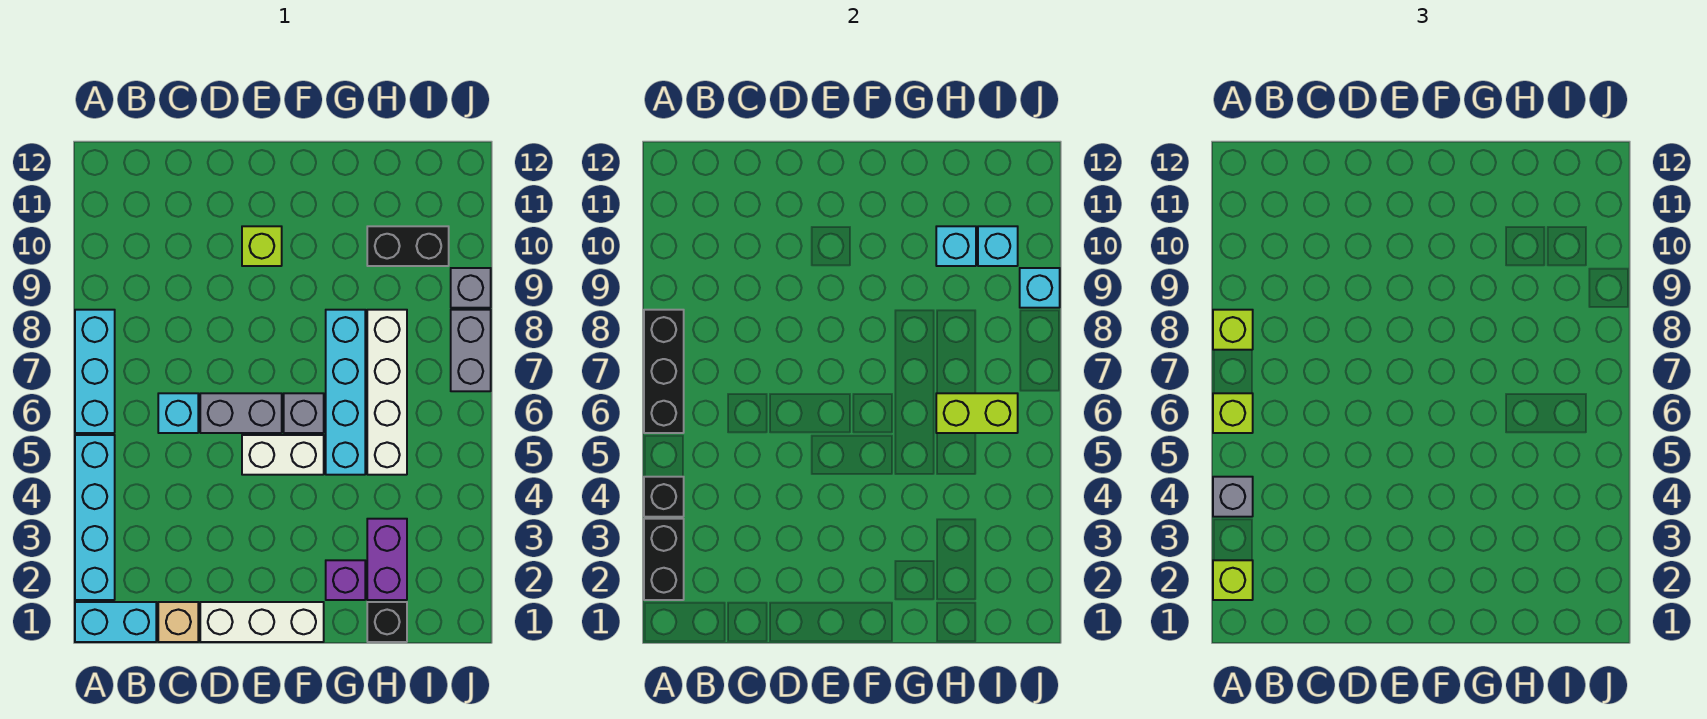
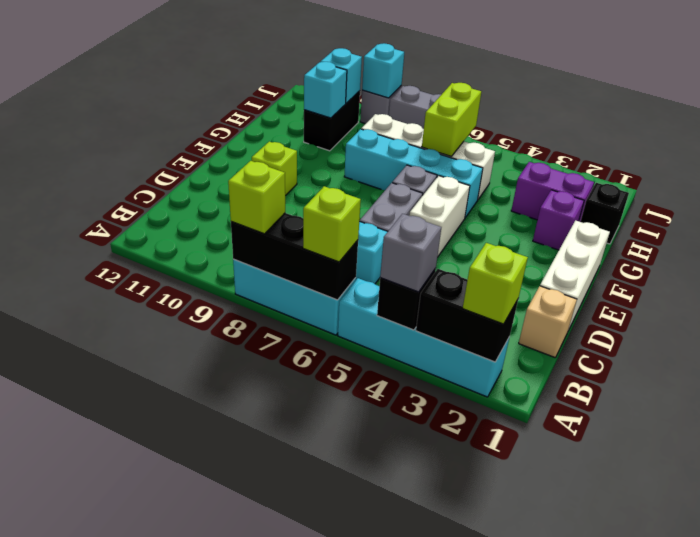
cyan brick A1:B1 level 1 -> none

